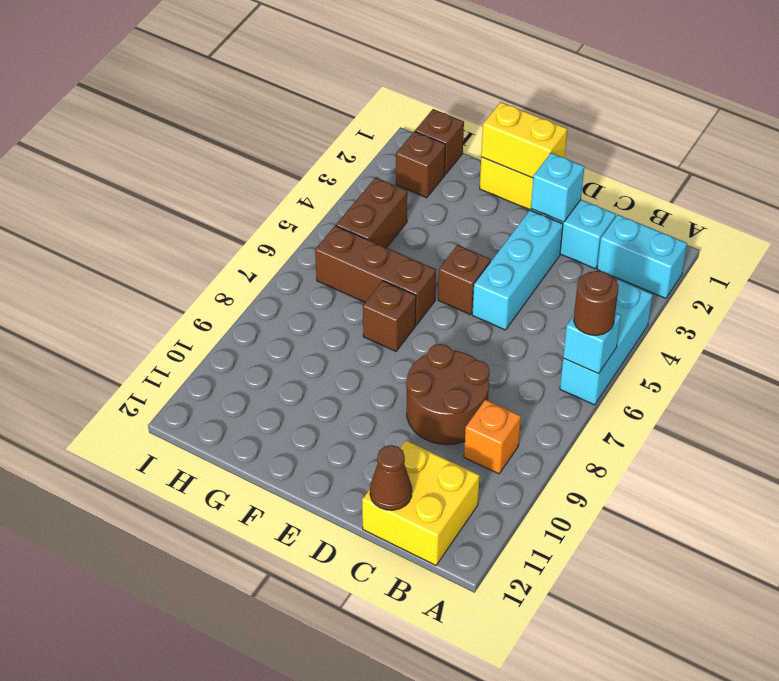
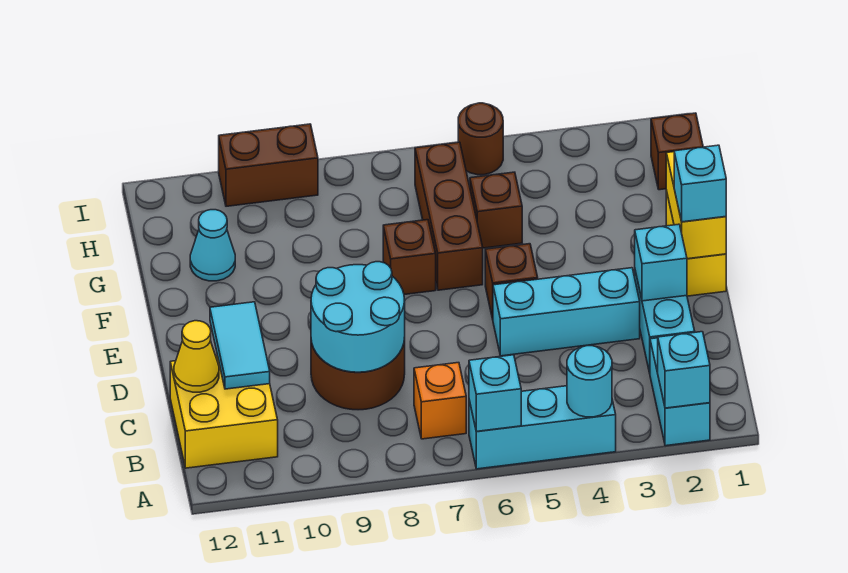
none -> cyan brick A2 level 2
none -> cyan round brick A4 level 2
brown round brick A6 level 3 -> brown round brick I5 level 1
orange brick B9 level 1 -> orange brick B7 level 1
none -> cyan round brick C8:D9 level 2
none -> cyan tile C11:D11 level 2
brown cone C12 level 2 -> yellow cone C12 level 2
none -> cyan brick E1 level 3
none -> cyan cone G11 level 1
brown brick H2 level 1 -> brown brick G5 level 1
brown brick H4:H5 level 1 -> brown brick I9:I10 level 1

